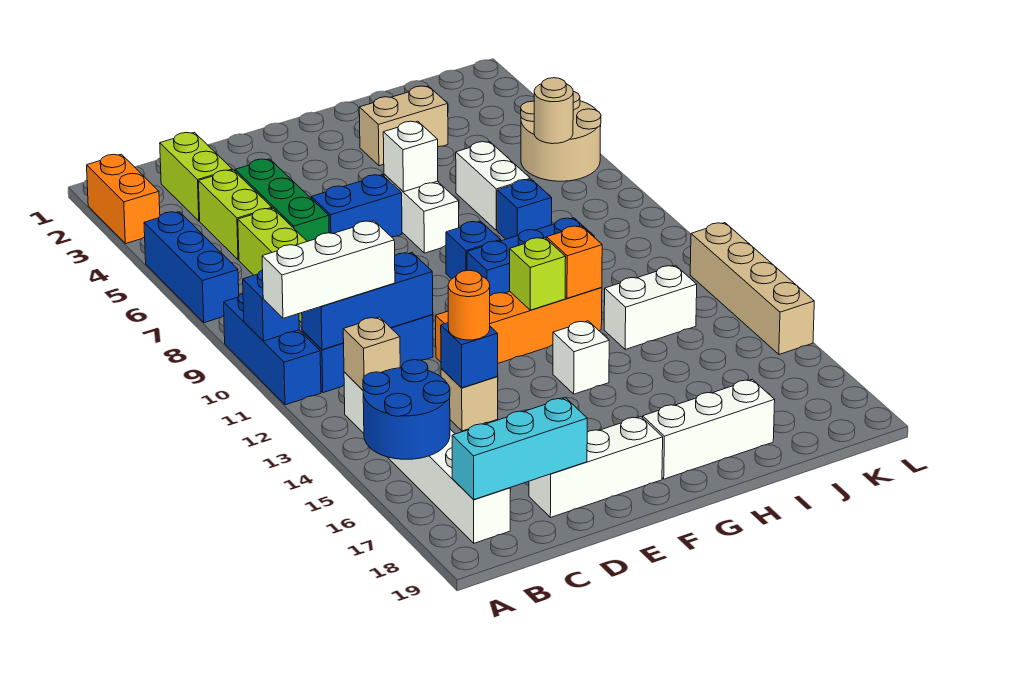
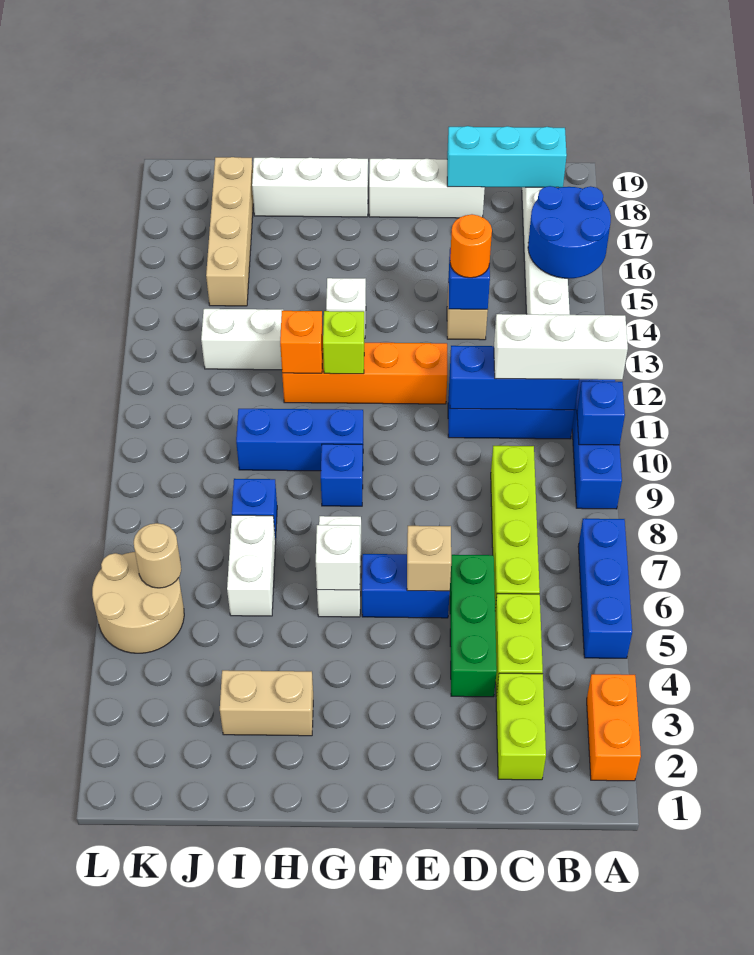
tan brick B13 level 2 -> tan brick E6 level 2
tan brick L12:L15 level 1 -> tan brick J15:J18 level 1

